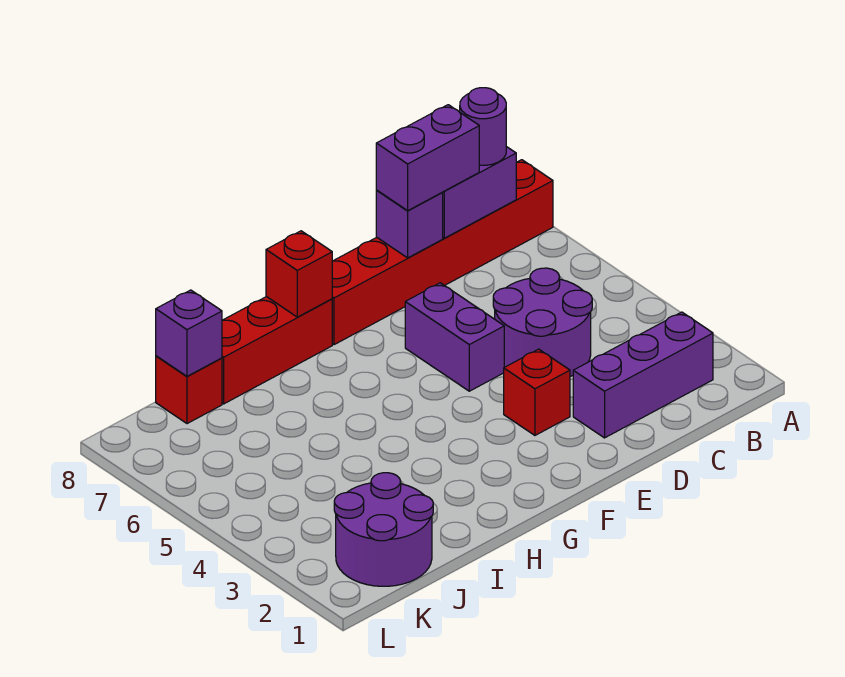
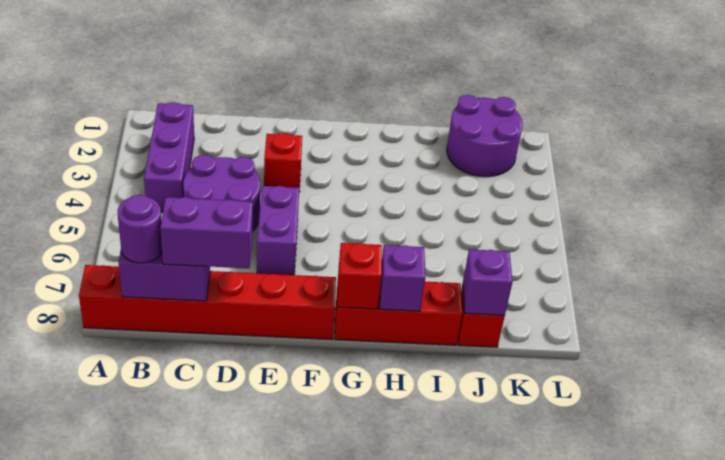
purple brick B2:D2 level 1 -> purple brick B2:B4 level 1
purple brick D8 level 2 -> purple brick H8 level 2

